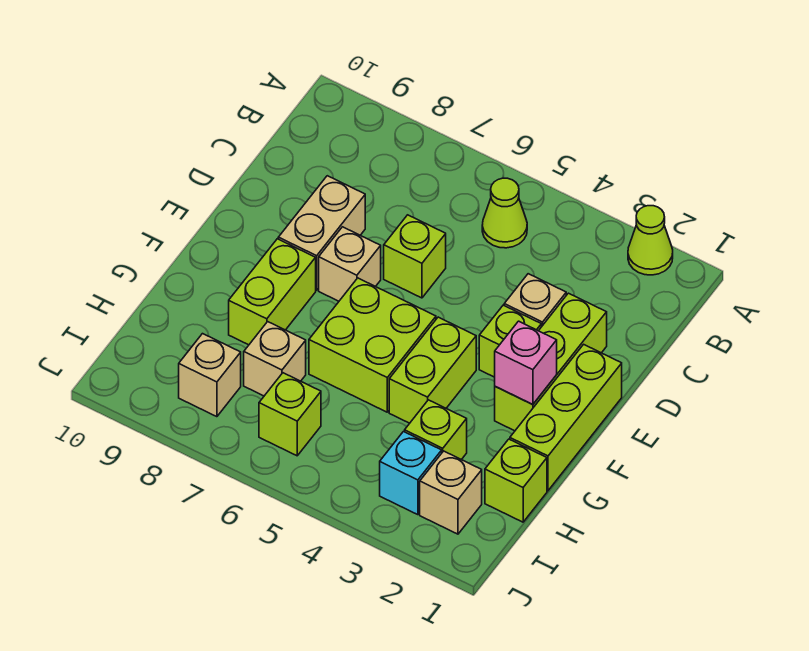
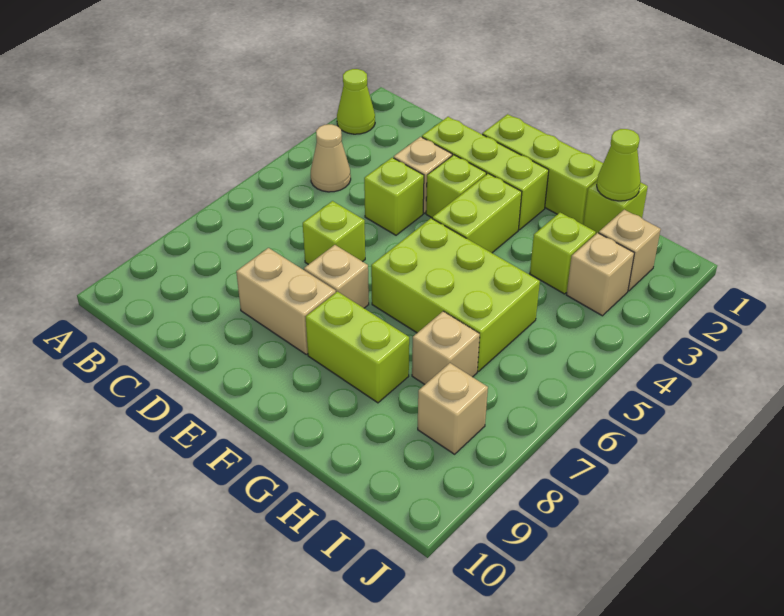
none -> tan cone B4 level 1
lime cone B5 level 1 -> lime cone H1 level 2
pink brick F2 level 2 -> none
lime brick F4:G4 level 1 -> lime brick F3:F4 level 1
lime brick F5:G6 level 1 -> lime brick F5:H6 level 1
cyan brick I3 level 1 -> tan brick I3 level 1
lime brick I6 level 1 -> lime brick D4 level 1

